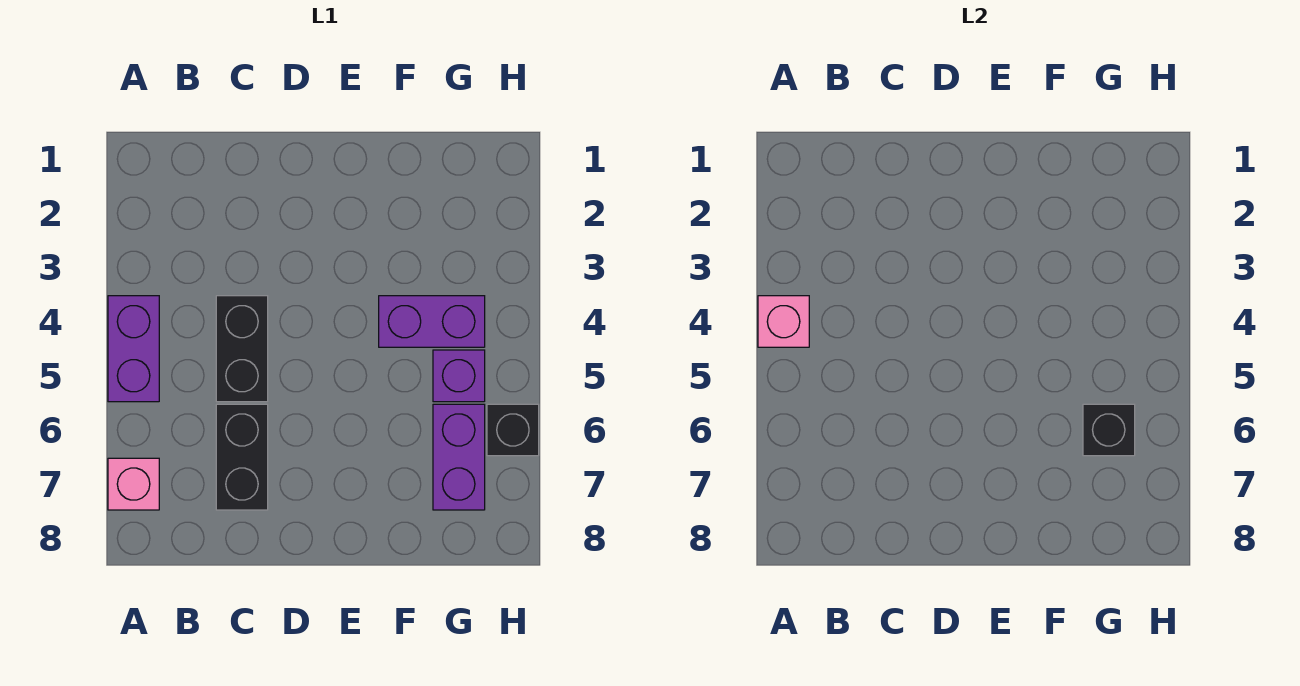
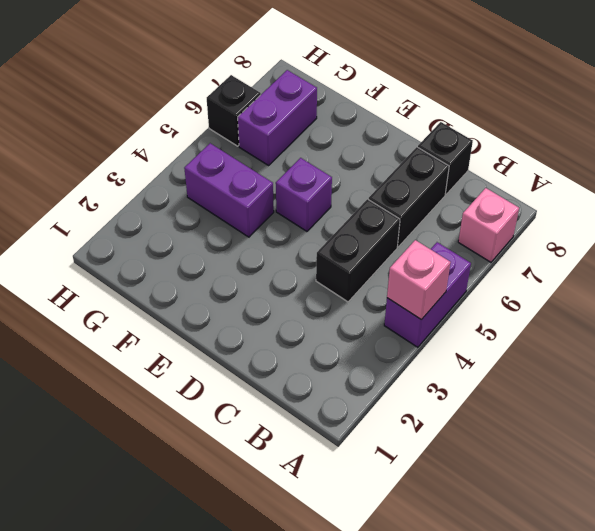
purple brick G5 level 1 -> purple brick E5 level 1
black brick G6 level 2 -> black brick C8 level 1

